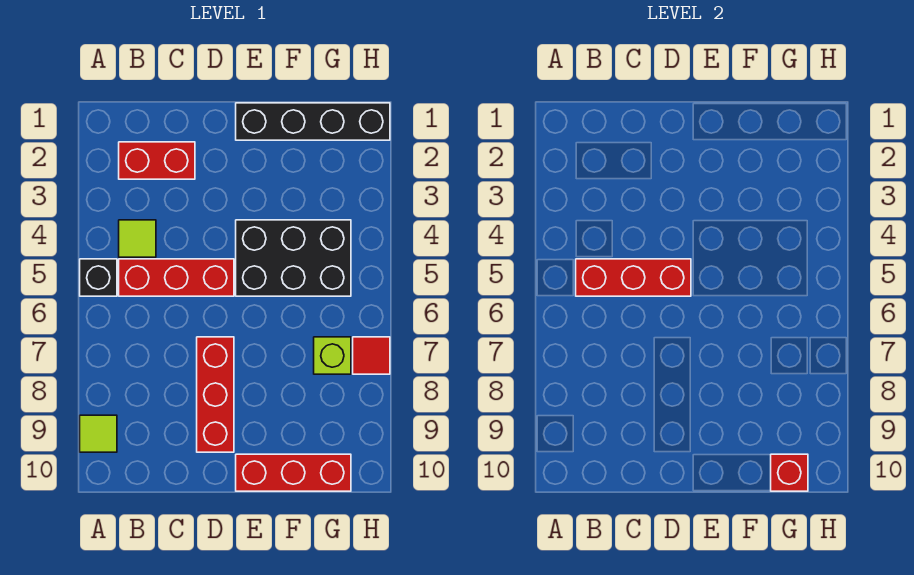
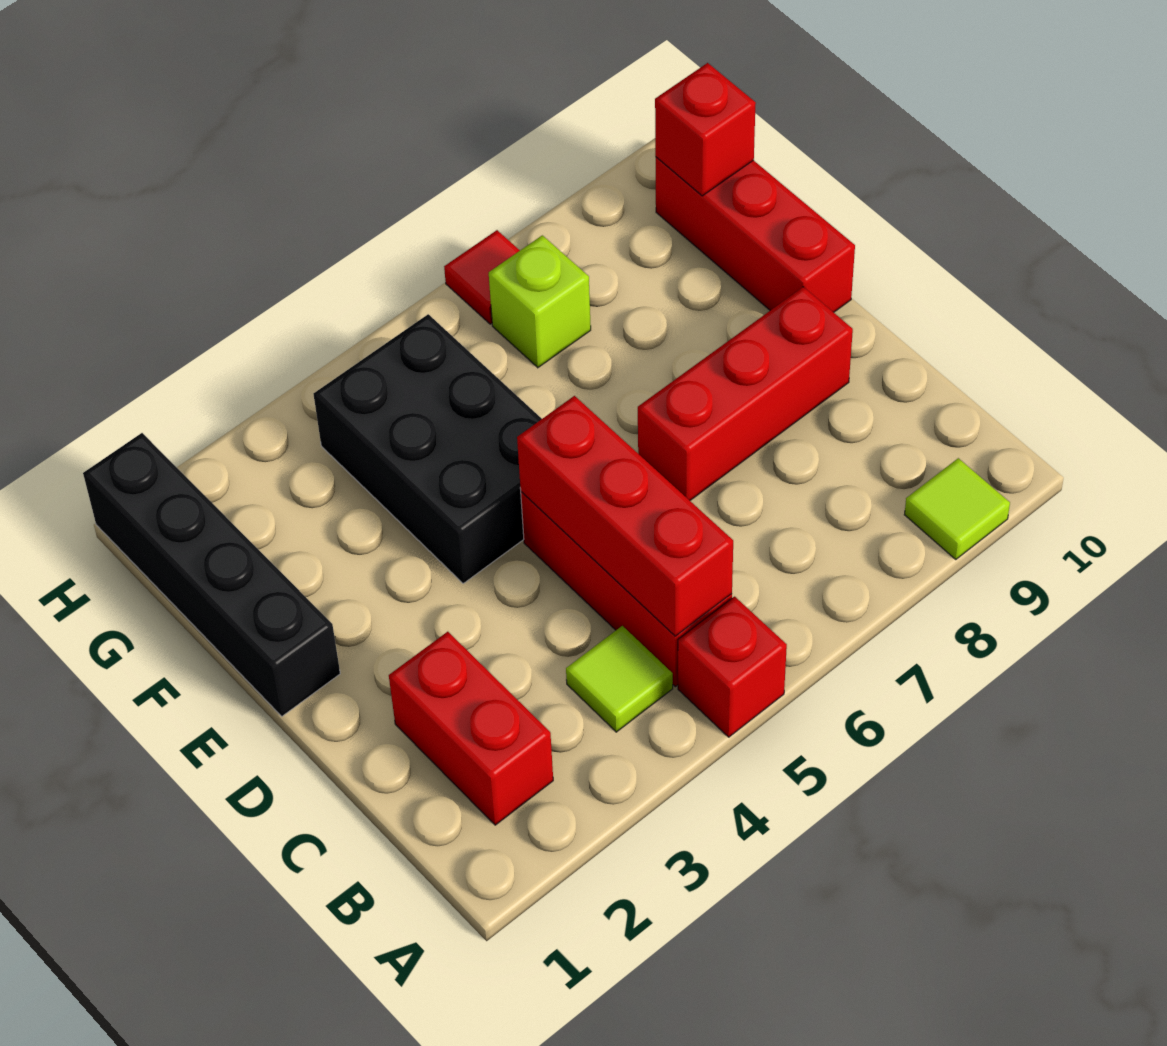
black brick A5 level 1 -> red brick A5 level 1

